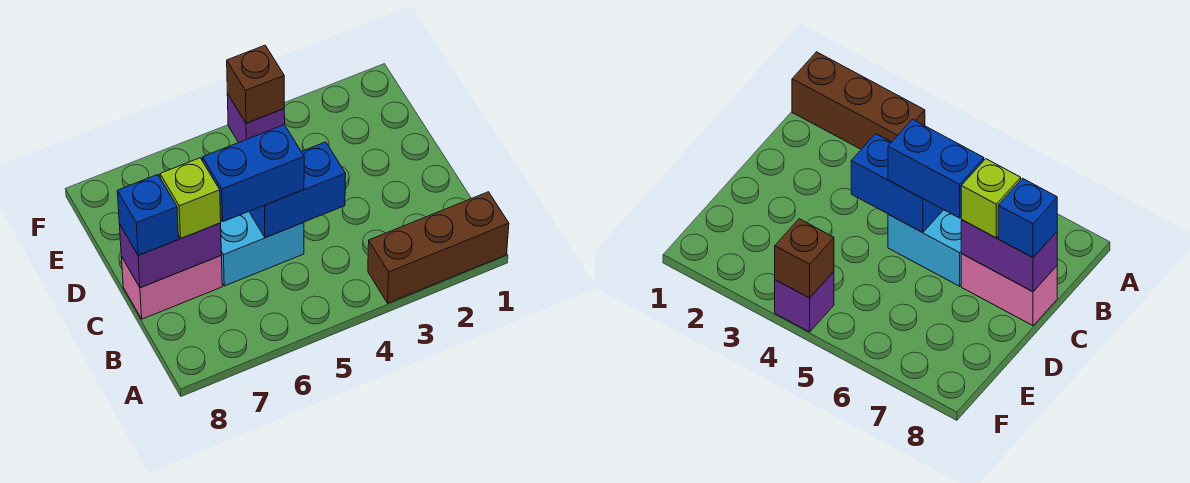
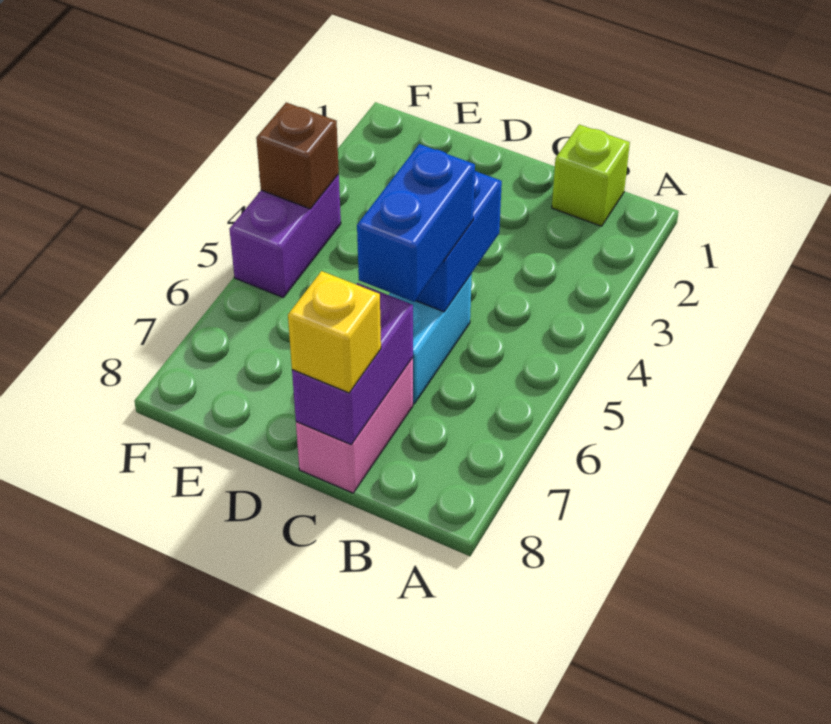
brown brick A1:A3 level 1 -> none
lime brick C7 level 3 -> lime brick B1 level 1
blue brick C8 level 3 -> yellow brick C8 level 3
purple brick F4 level 1 -> purple brick F4:F5 level 1

